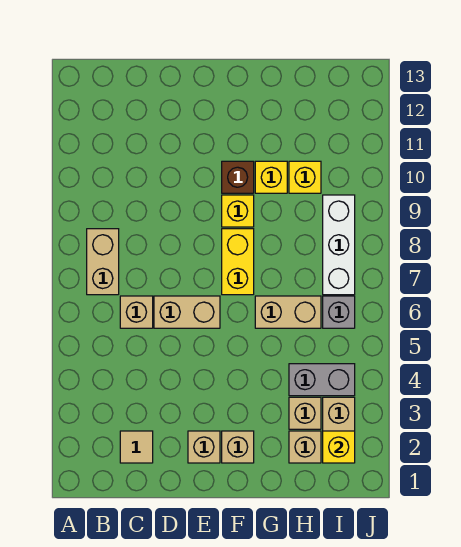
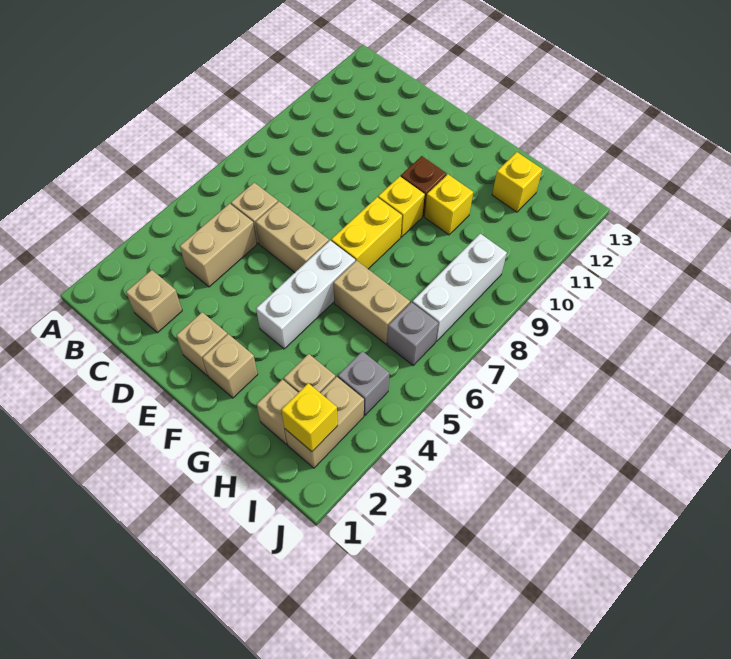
tan brick B7:B8 level 1 -> tan brick C4:C5 level 1
tan tile C2 level 1 -> tan brick C2 level 1
none -> white brick F4:F6 level 1
grey brick H4:I4 level 1 -> grey brick I4 level 1
yellow brick H10 level 1 -> yellow brick H12 level 1

